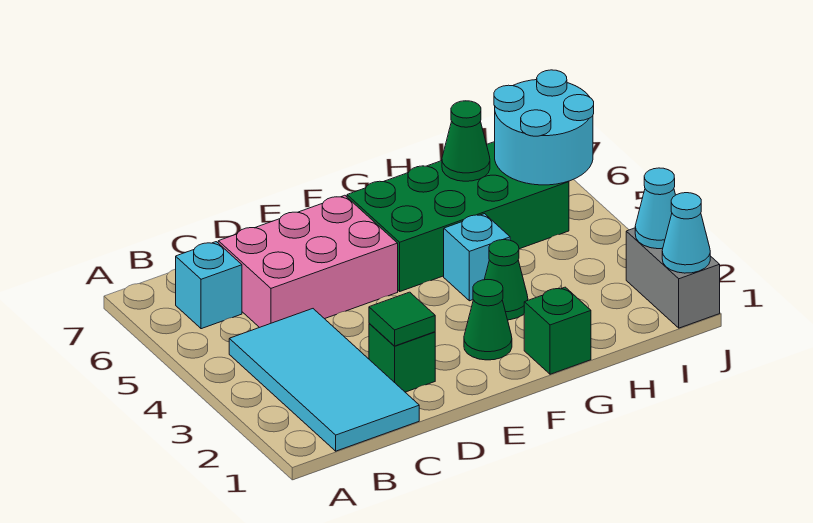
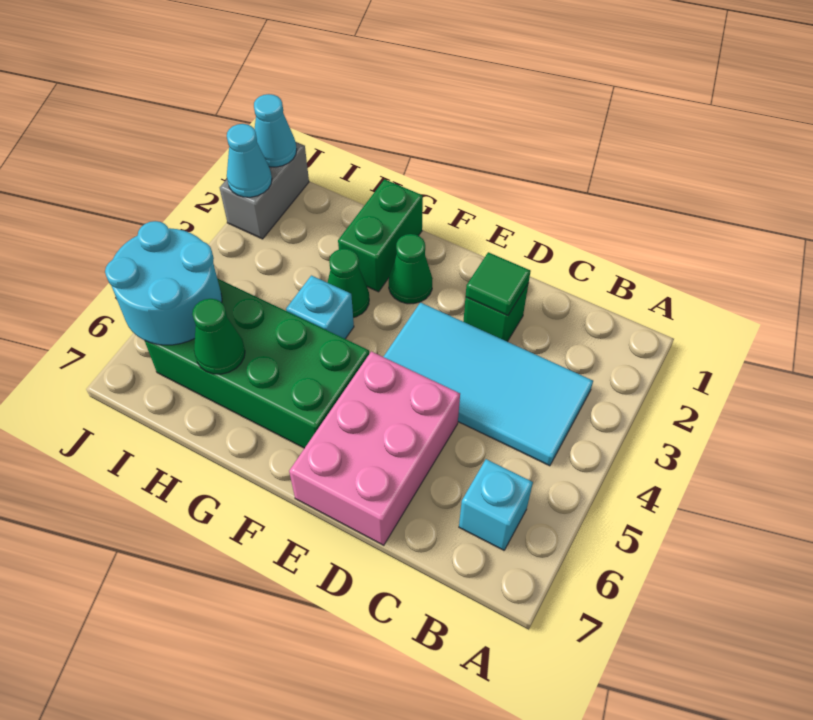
cyan tile B1:C4 level 1 -> cyan tile B3:E4 level 1
pink brick C5:E6 level 1 -> pink brick D5:E7 level 1
green brick G1 level 1 -> green brick G1:G2 level 1

